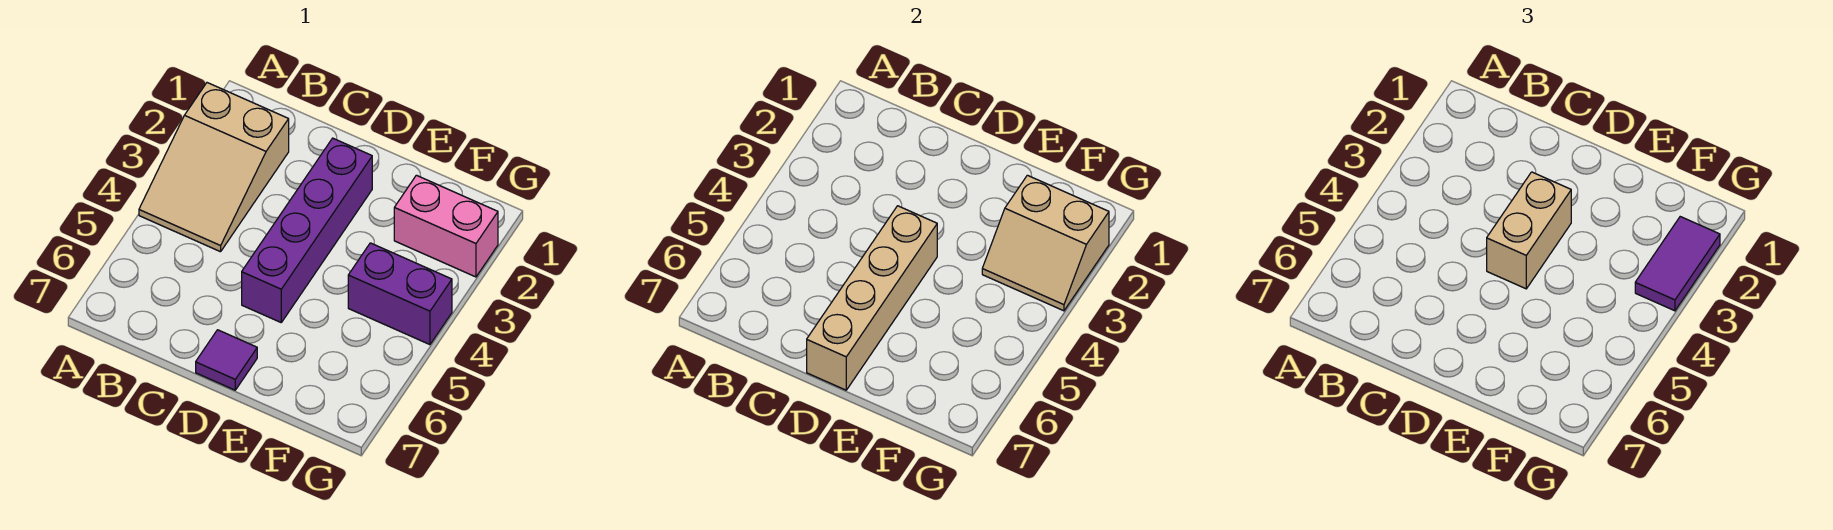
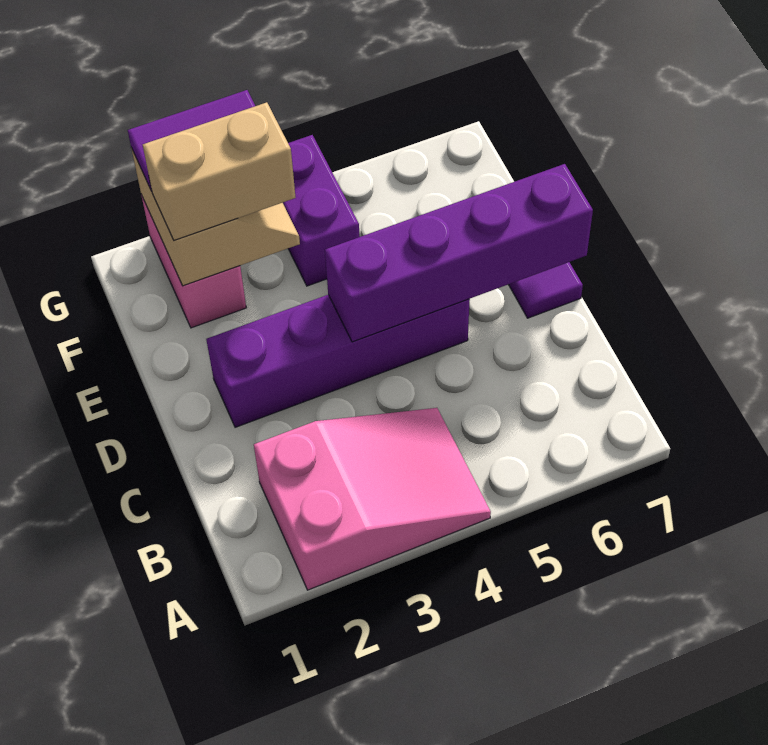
tan slope A2:B4 level 1 top 2 -> pink slope A2:B4 level 1 top 2
tan brick D3:D4 level 3 -> tan brick F2:F3 level 3
tan brick D4:D7 level 2 -> purple brick D4:D7 level 2

